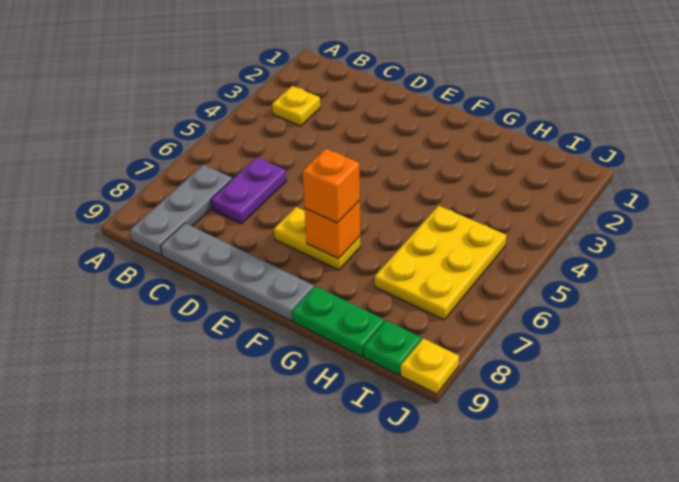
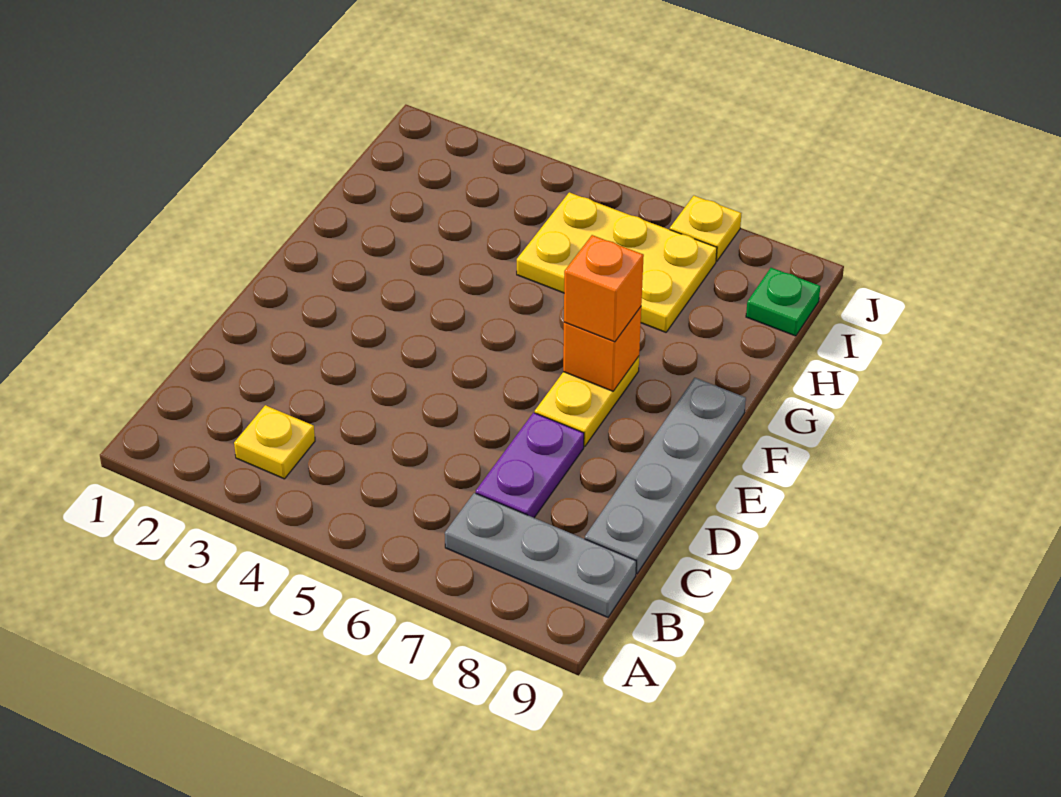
purple plate C6:C7 level 1 -> purple plate C7:D7 level 1
green plate G9:H9 level 1 -> none
yellow plate J9 level 1 -> yellow plate J7 level 1

